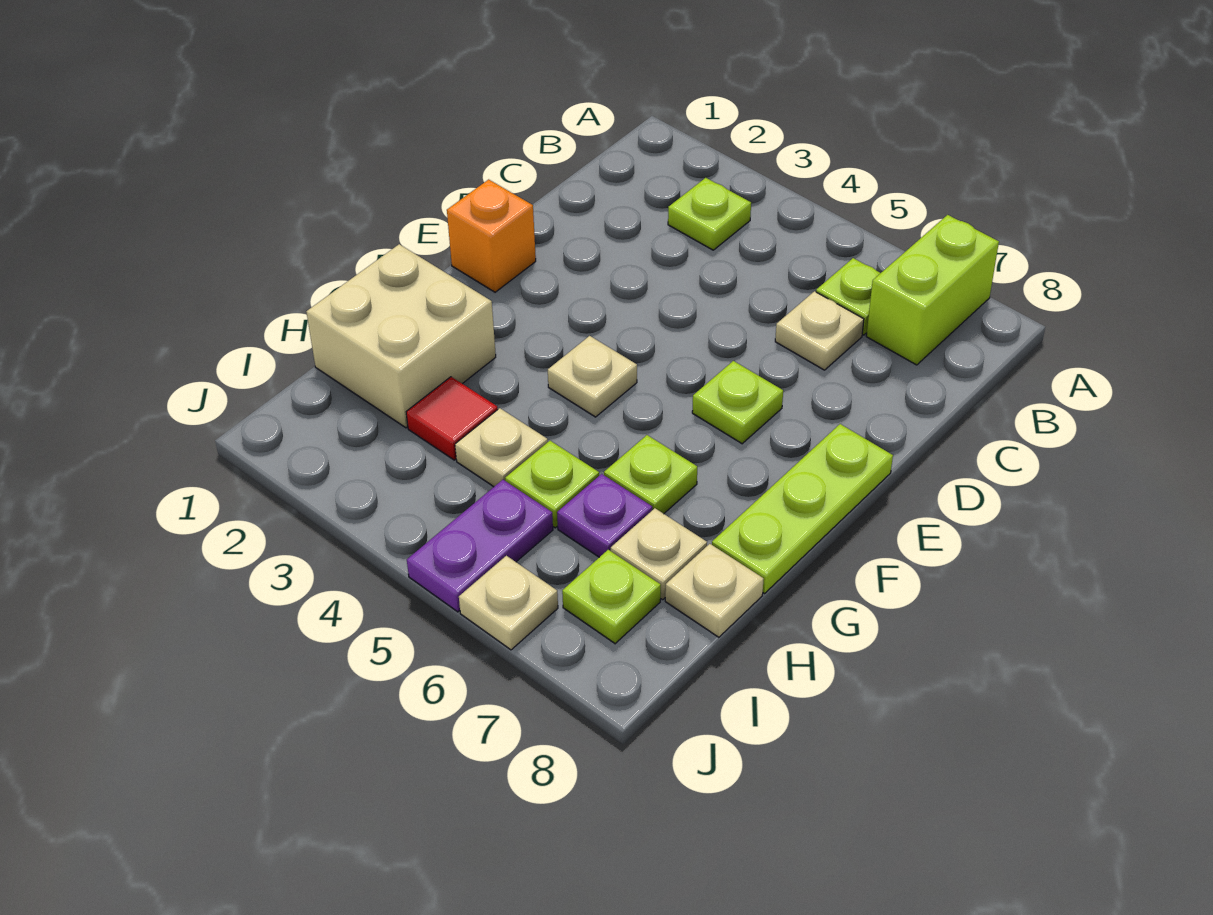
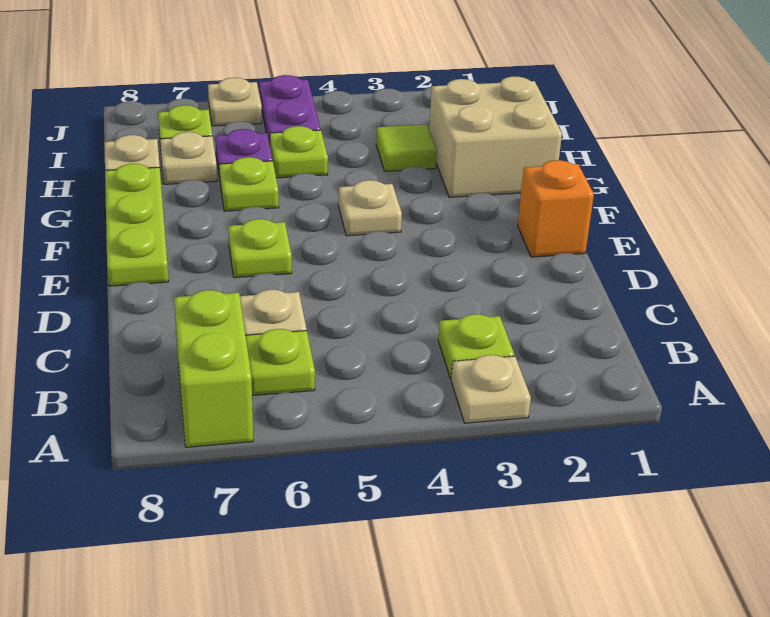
red tile H3 level 1 -> lime tile H3 level 1
tan plate H4 level 1 -> tan plate A3 level 1

